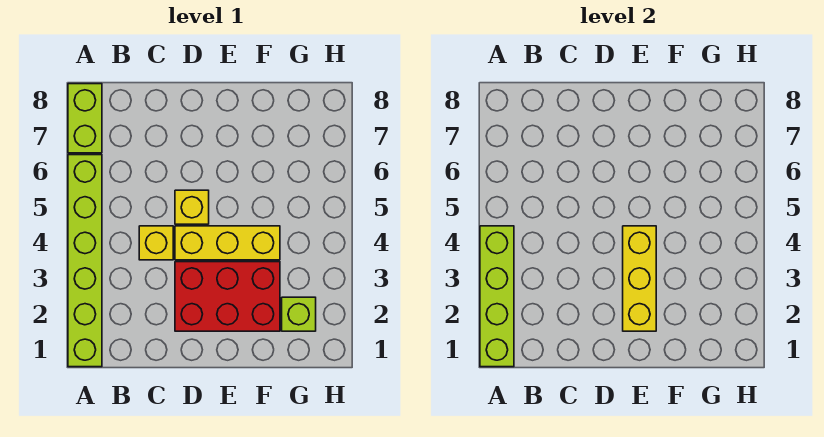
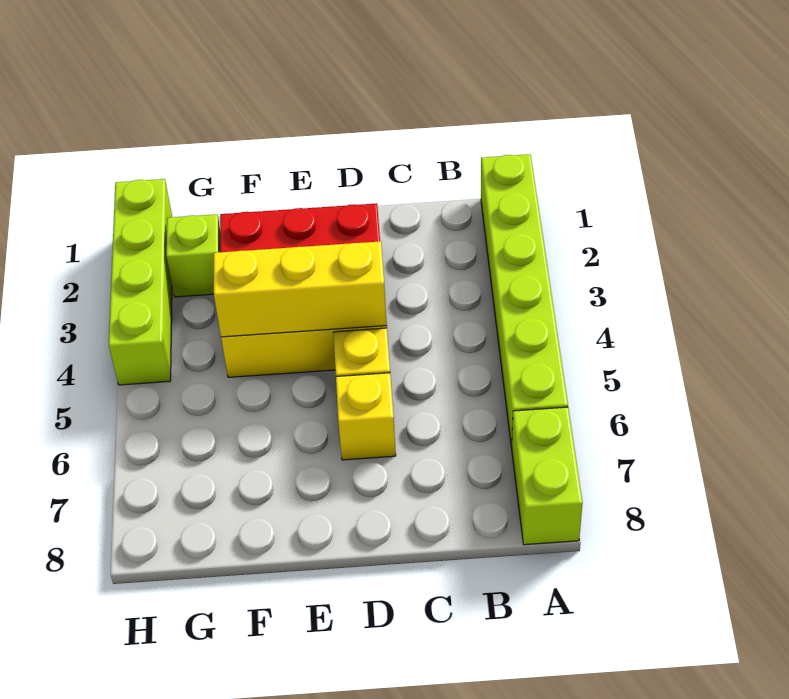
lime brick A1:A4 level 2 -> lime brick H1:H4 level 1
yellow brick C4 level 1 -> yellow brick D6 level 1
yellow brick E2:E4 level 2 -> yellow brick D4:F4 level 2

